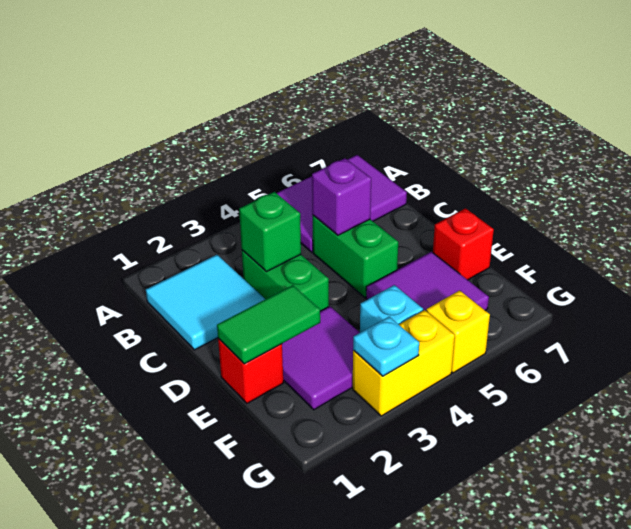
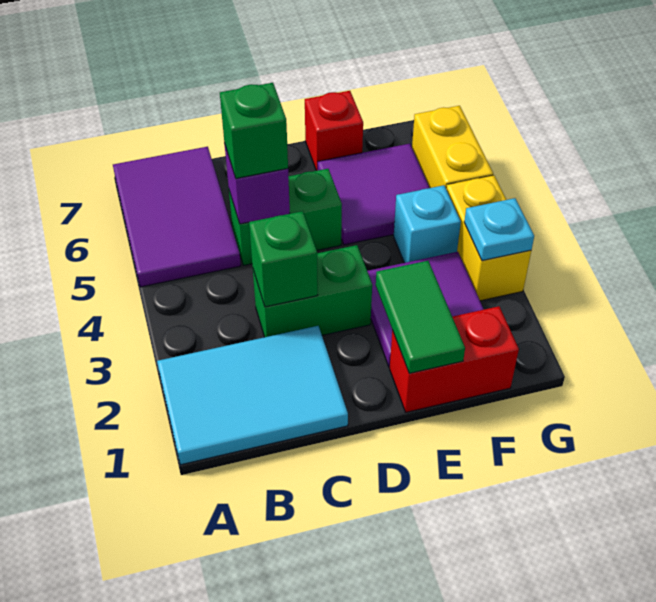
cyan tile B1:C2 level 1 -> cyan tile A1:C2 level 1
none -> green brick C5 level 3
red brick E1 level 1 -> red brick E1:F1 level 1
yellow brick G5 level 1 -> yellow brick G5:G6 level 1

